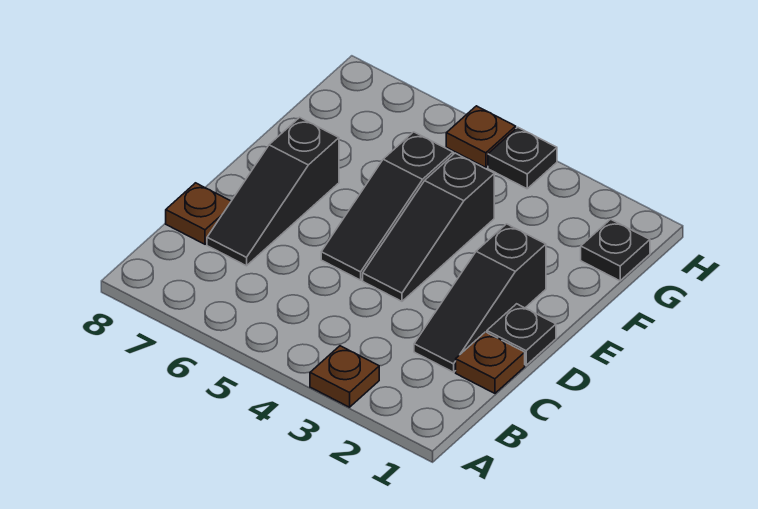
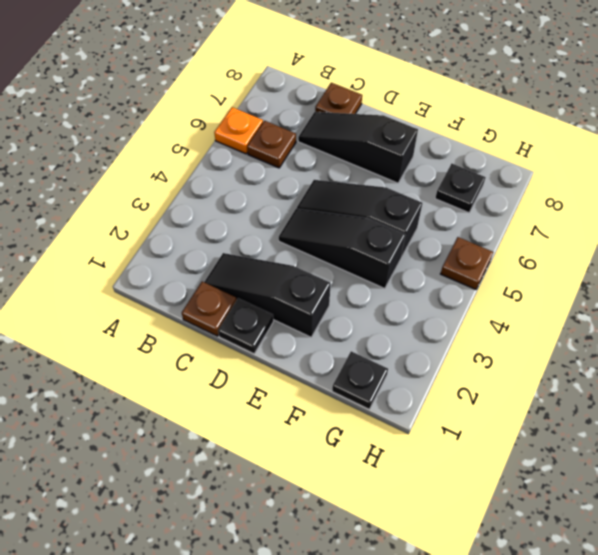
brown plate A3 level 1 -> brown plate B6 level 1
none -> orange plate A6 level 1
black plate H4 level 1 -> black plate G7 level 1

